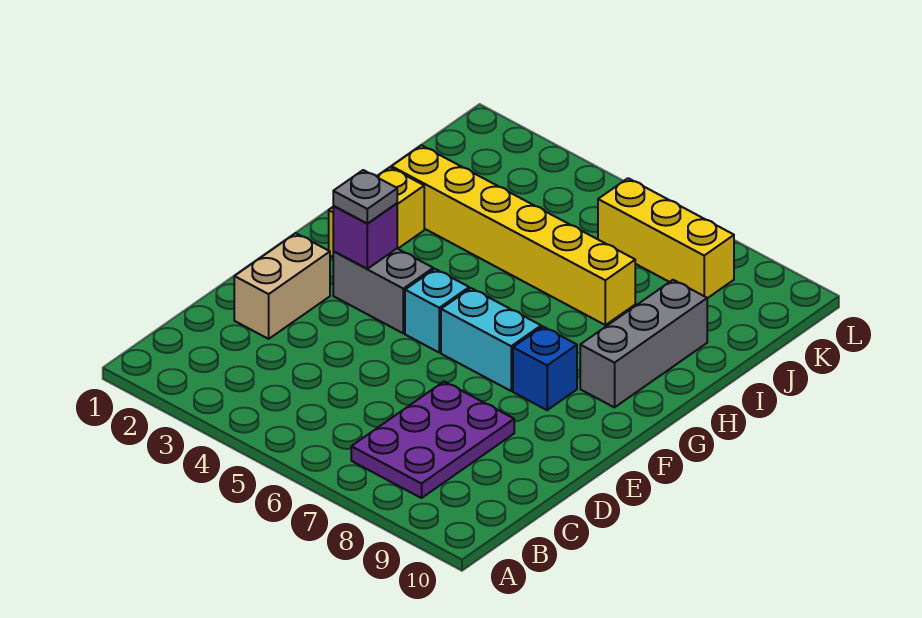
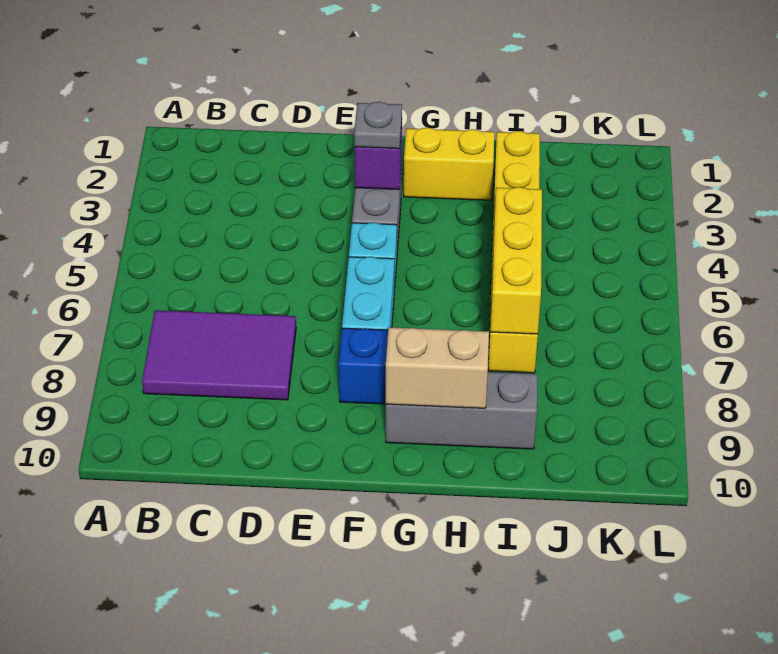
purple plate B7:D8 level 1 -> purple tile B7:D8 level 1
tan brick D2:E2 level 1 -> tan brick G9:H9 level 2
yellow brick K6:K8 level 1 -> yellow brick I5:I7 level 2

